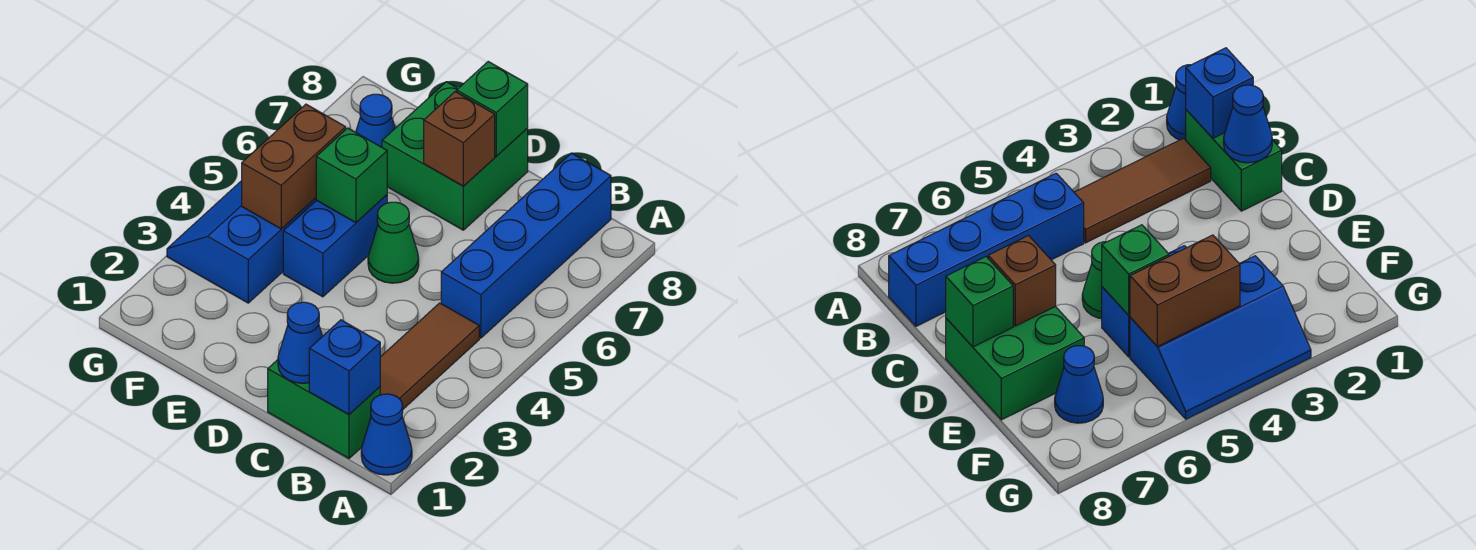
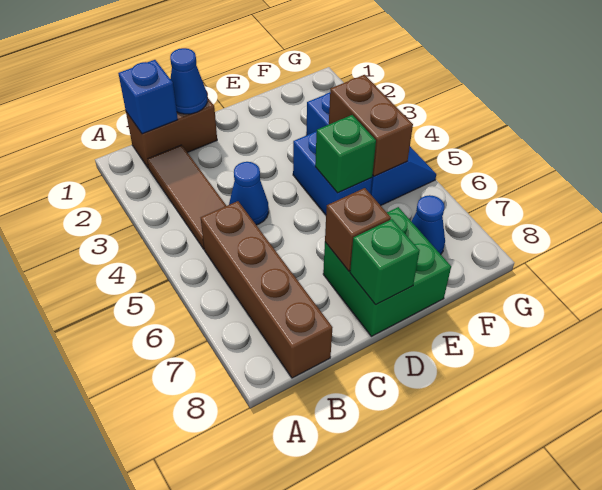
blue cone A1 level 1 -> blue cone C4 level 1
green brick B1:C1 level 1 -> brown brick B1:C1 level 1
blue brick B5:B8 level 1 -> brown brick B5:B8 level 1
green cone D5 level 1 -> none

